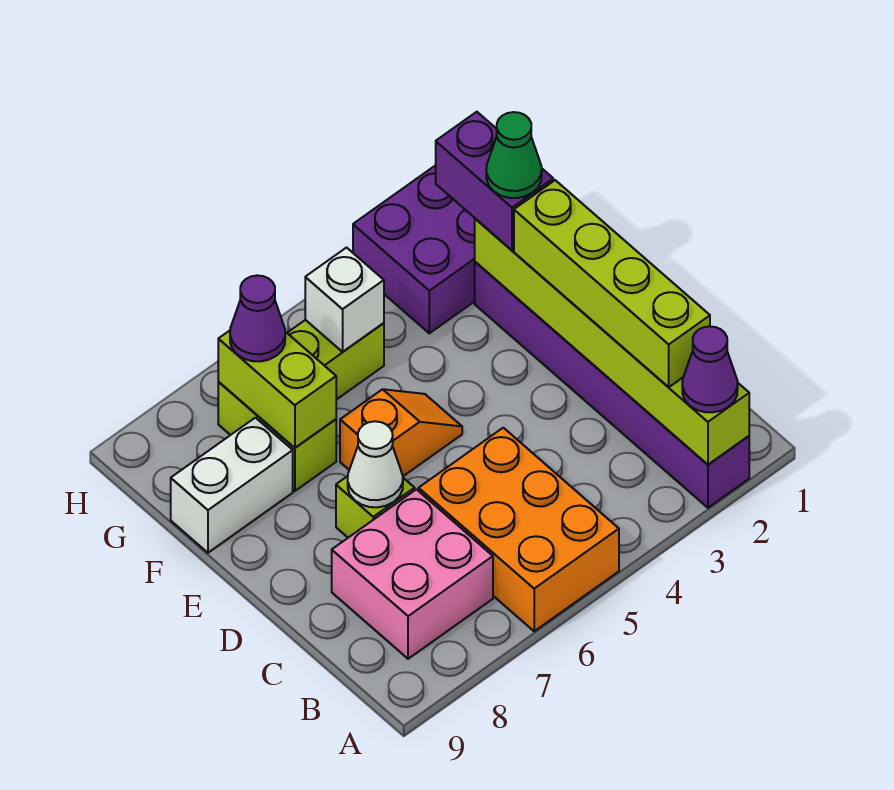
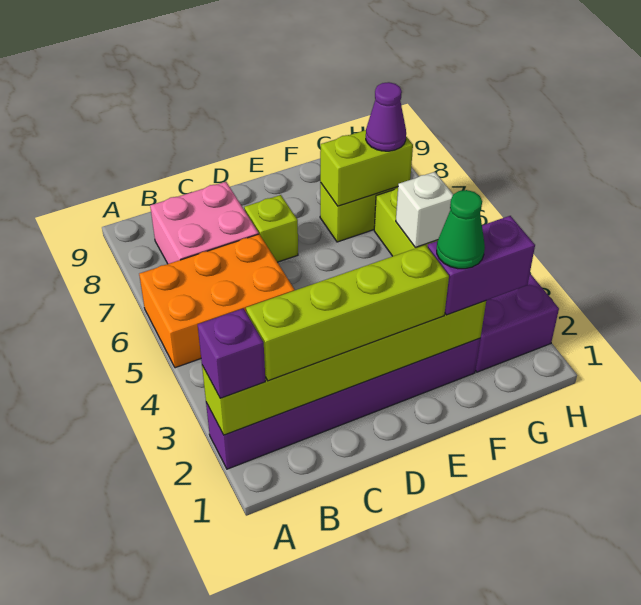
purple cone A2 level 3 -> purple brick A2 level 3
white cone D7 level 2 -> none
orange slope E5:E6 level 1 top 6 -> none
white brick F8:F9 level 1 -> none

